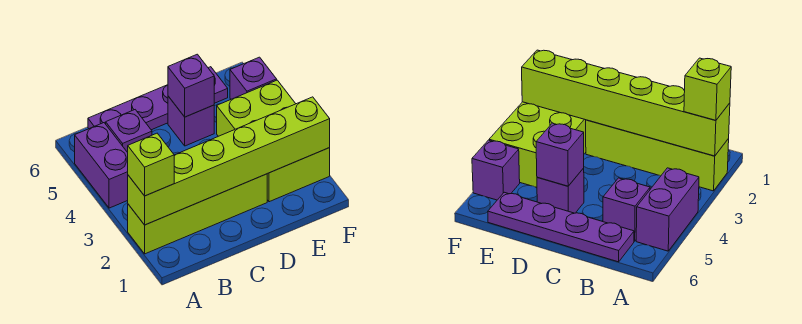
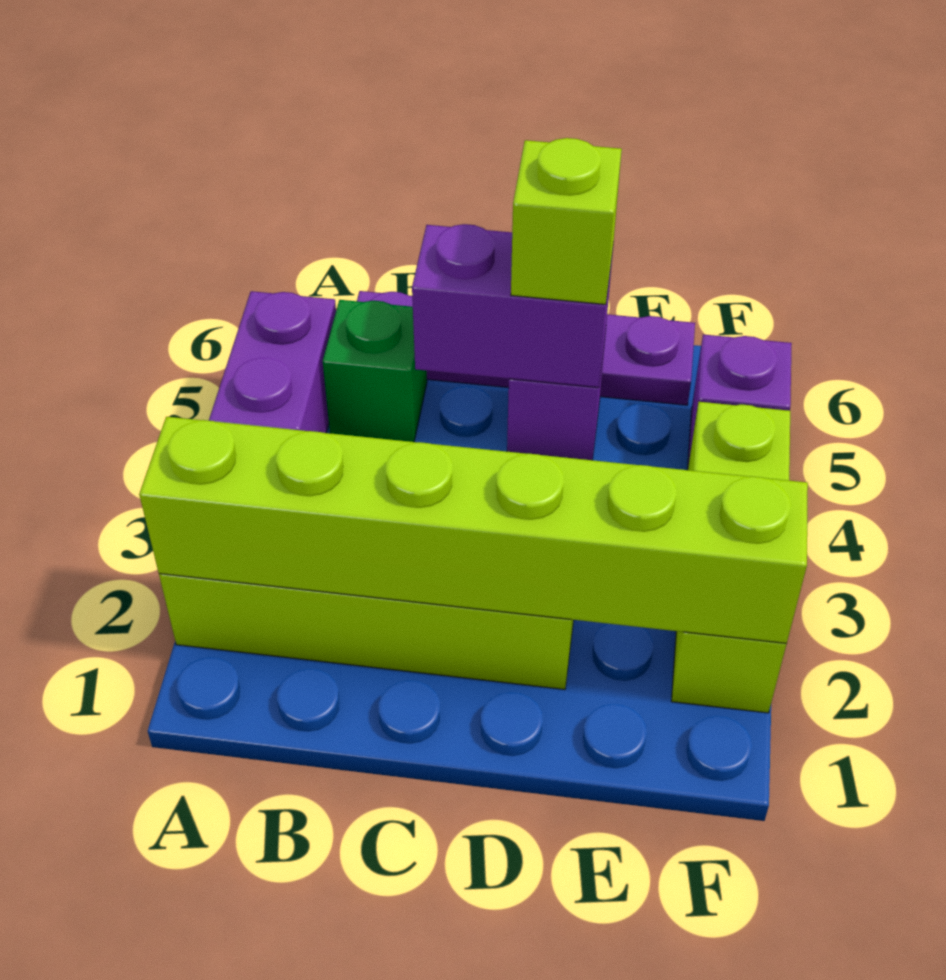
lime brick A2 level 3 -> lime brick D5 level 3
purple brick B5 level 1 -> green brick B5 level 1
purple brick D5 level 2 -> purple brick C5:D5 level 2
lime brick E2:F4 level 1 -> lime brick F2:F4 level 1

